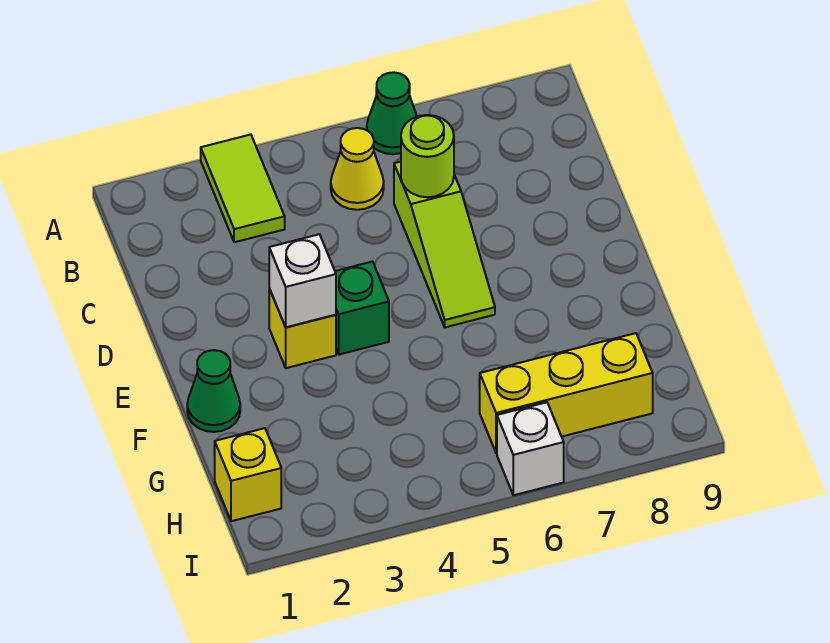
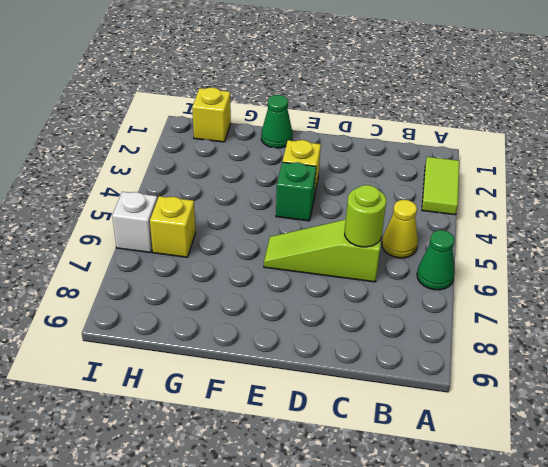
lime tile A3:B3 level 1 -> lime tile A2:A3 level 1
white brick E3 level 2 -> none
yellow brick H6:H8 level 1 -> yellow brick H6 level 1

